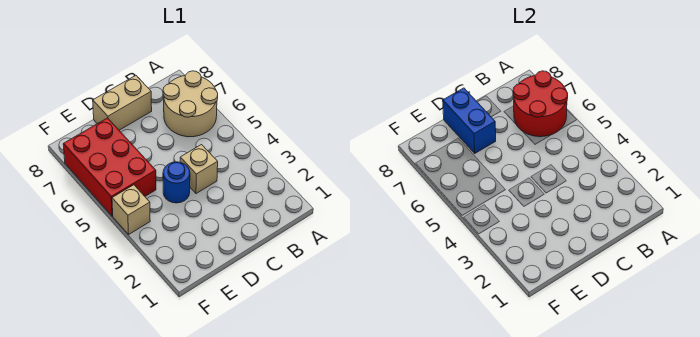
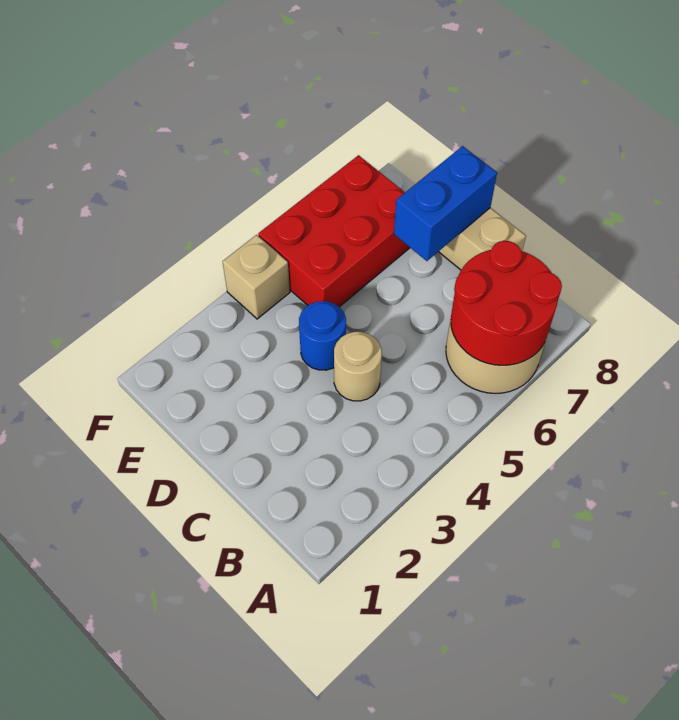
tan brick C4 level 1 -> tan round brick C4 level 1

